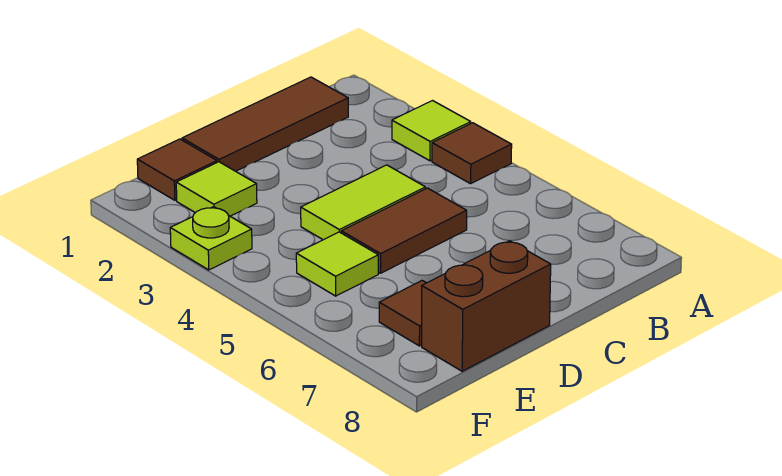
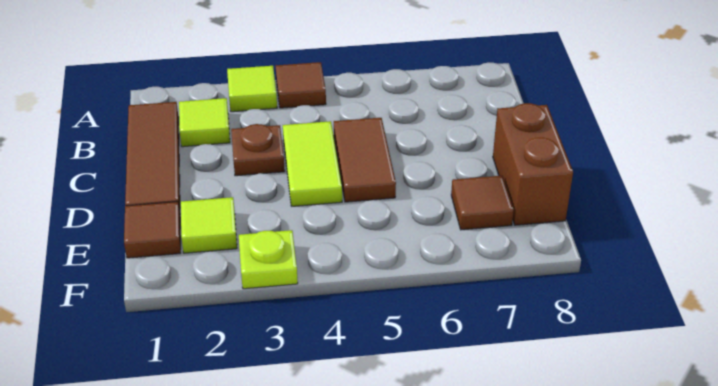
none -> brown plate C3 level 1
lime tile E5 level 1 -> lime tile B2 level 1

